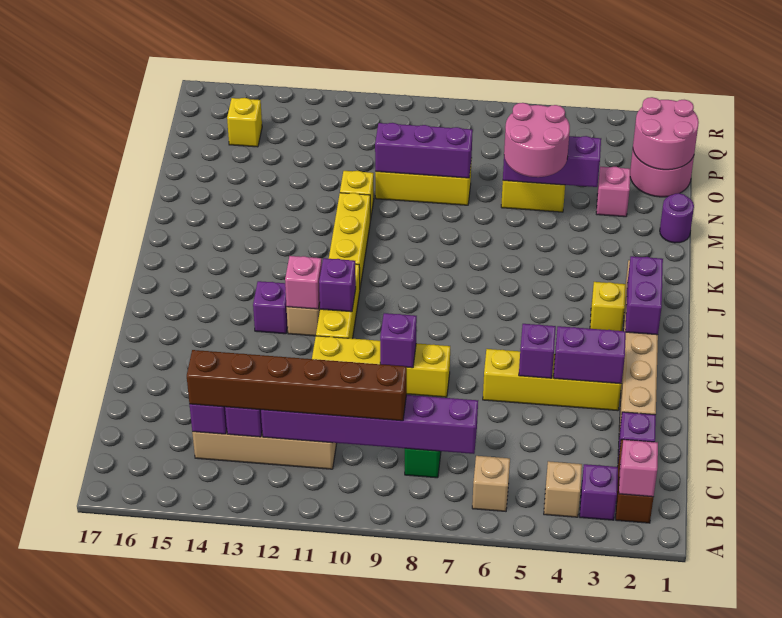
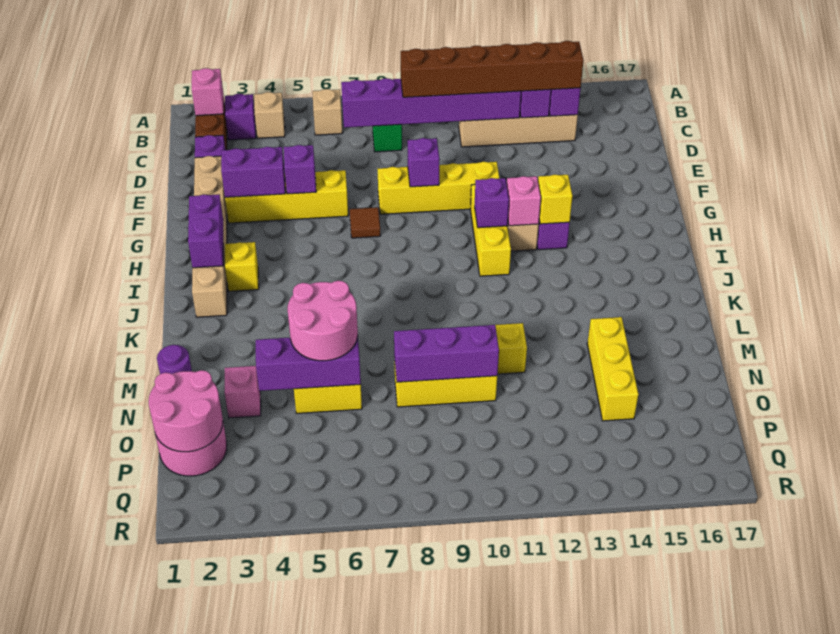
none -> brown tile G7 level 1
yellow brick J11:L11 level 1 -> yellow brick M14:O14 level 1
yellow brick P15 level 1 -> yellow brick H13 level 2

